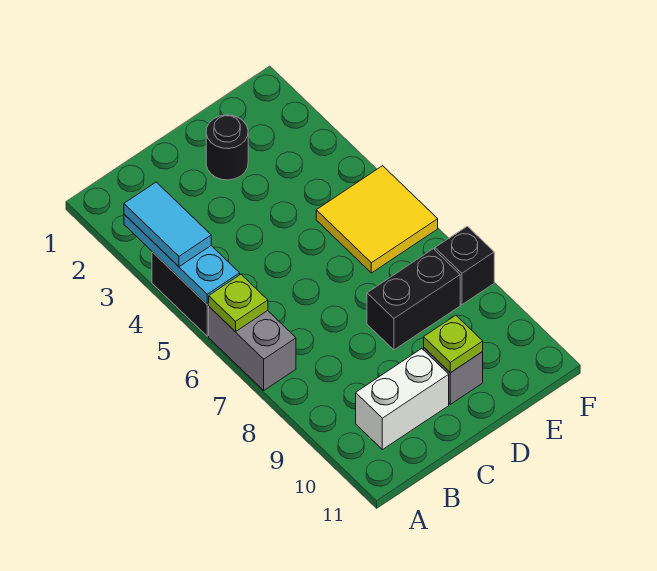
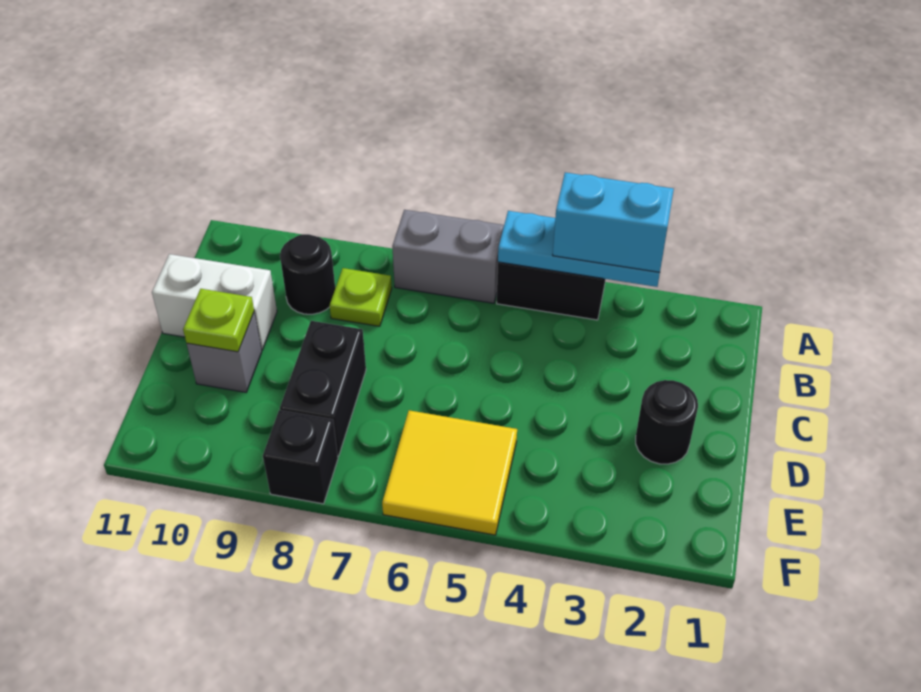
cyan tile A3:A4 level 3 -> cyan brick A3:A4 level 3
lime plate A6 level 2 -> lime plate B8 level 1
none -> black round brick B9 level 1
white brick B10:C10 level 1 -> white brick C10:C11 level 1

